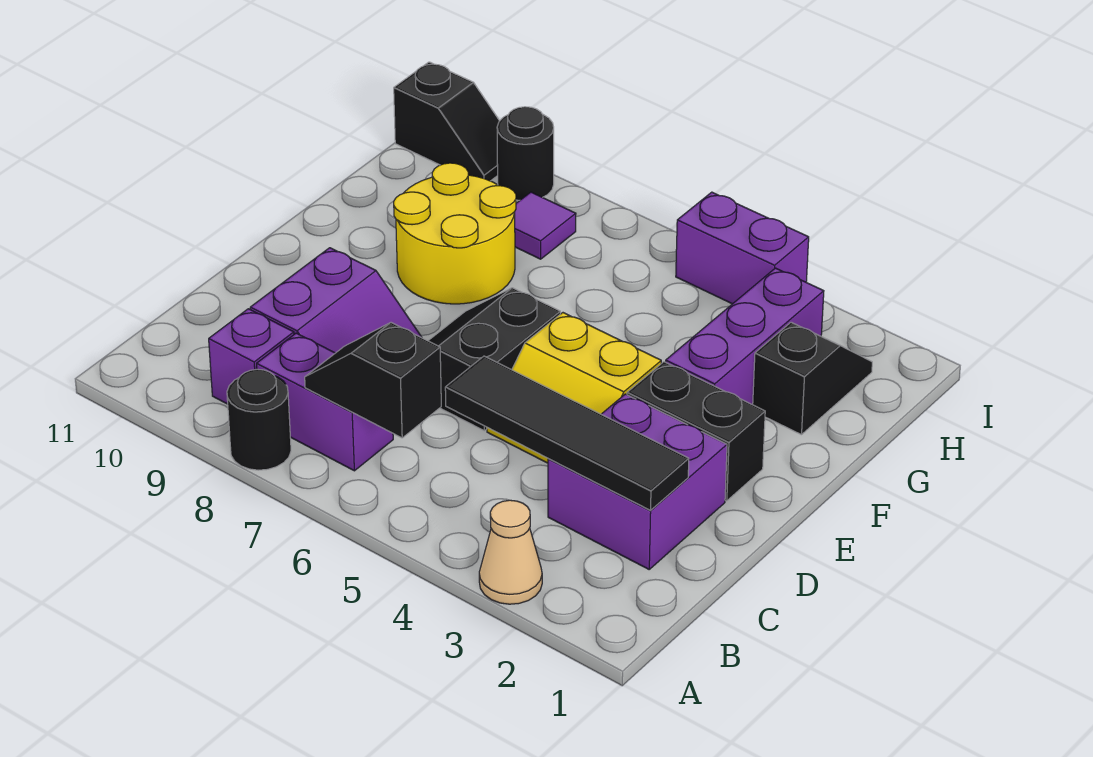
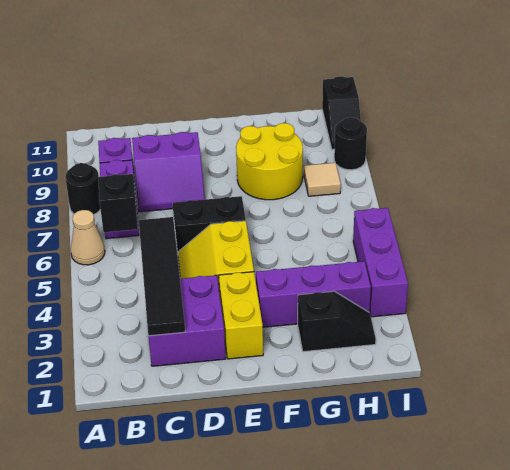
tan cone A3 level 1 -> tan cone A6 level 1
black brick E2:E3 level 1 -> yellow brick E2:E3 level 1
purple tile H8 level 1 -> tan tile H8 level 1
purple brick I4:I5 level 1 -> purple brick I3:I5 level 1

